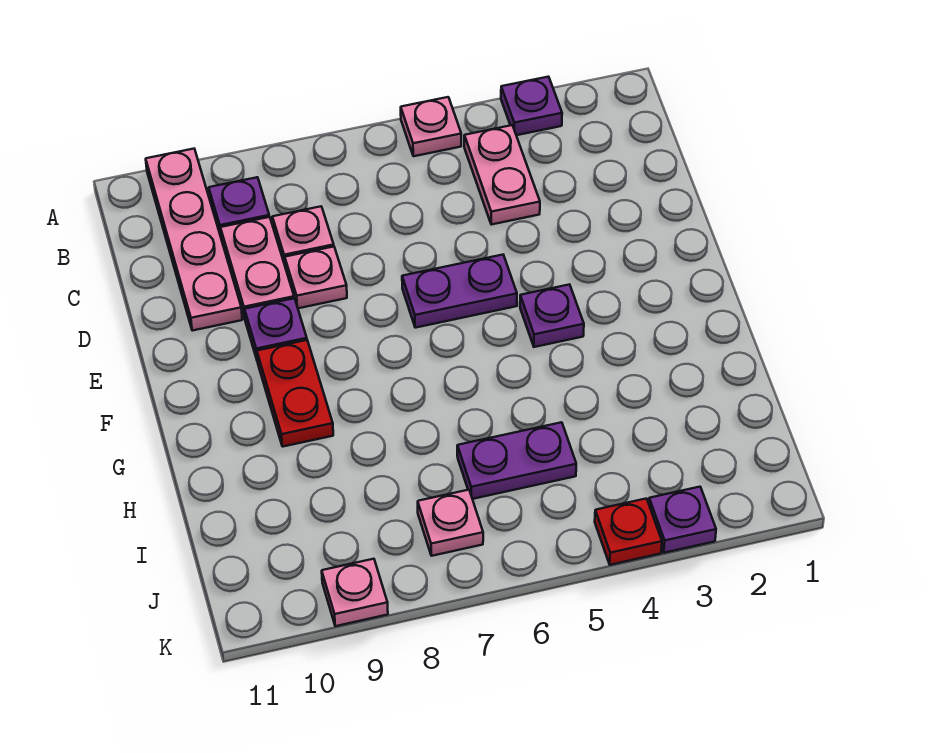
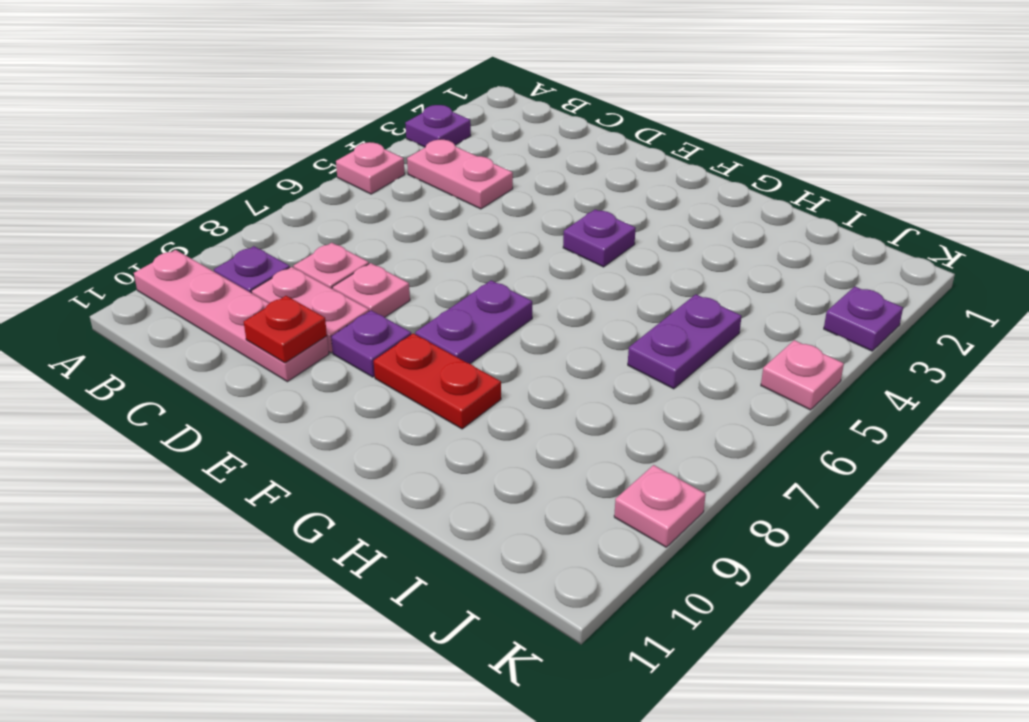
purple plate E5:E6 level 1 -> purple plate F7:F8 level 1
pink plate J7 level 1 -> pink plate K5 level 1
red plate K4 level 1 -> red plate D10 level 2

